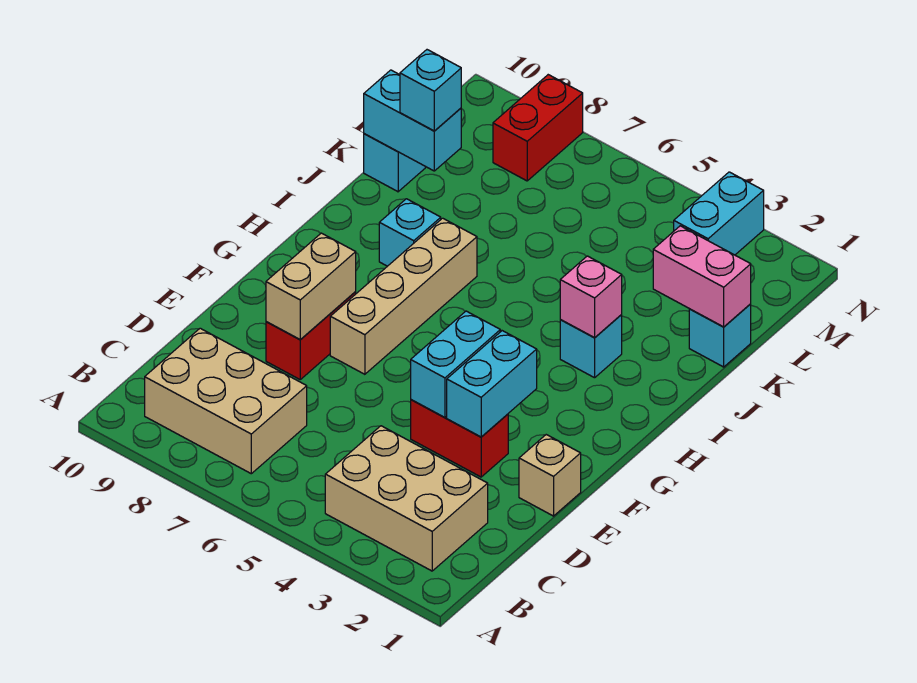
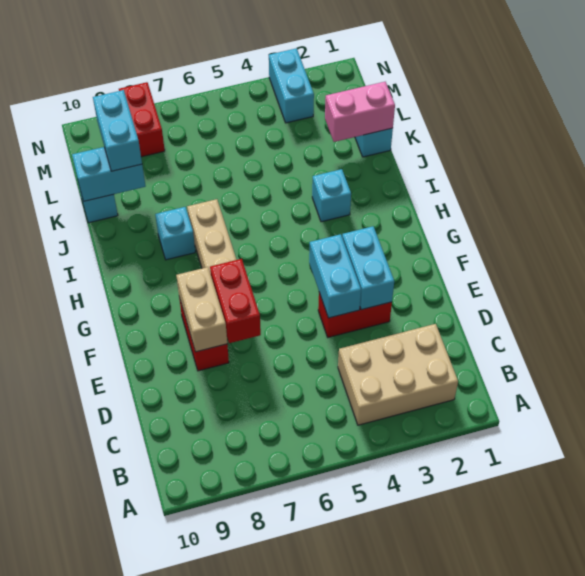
tan brick B7:C9 level 1 -> none
tan brick E1 level 1 -> none
none -> red brick E7:F7 level 2
pink brick I3 level 2 -> none
cyan brick K9 level 3 -> cyan brick K9:L9 level 3

